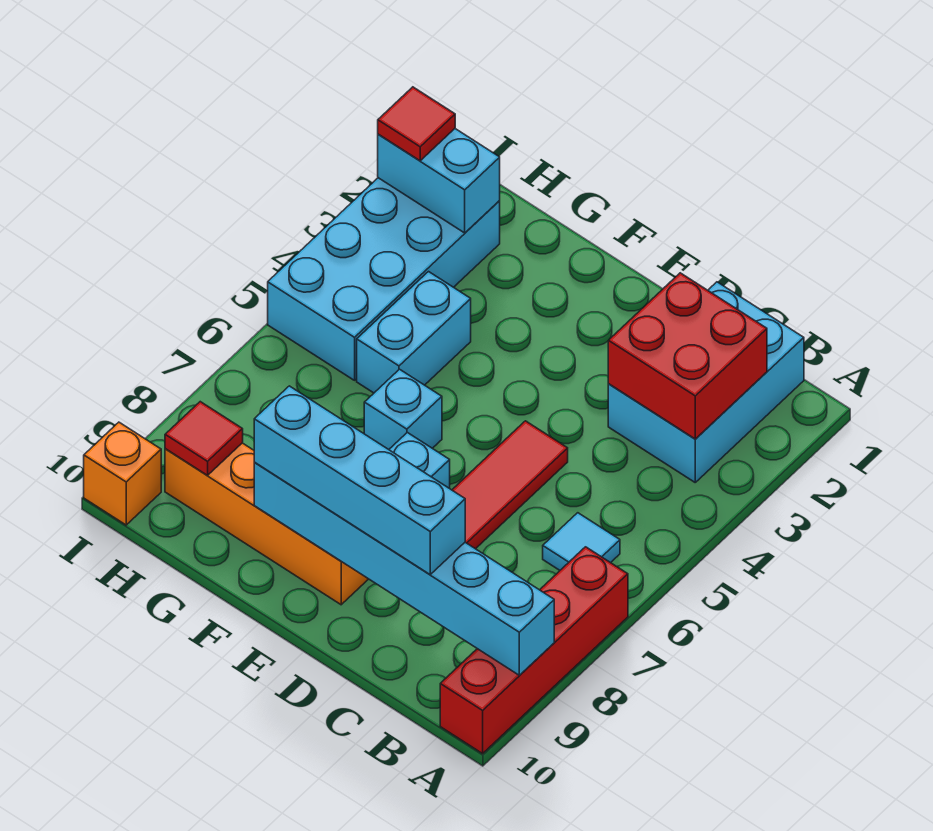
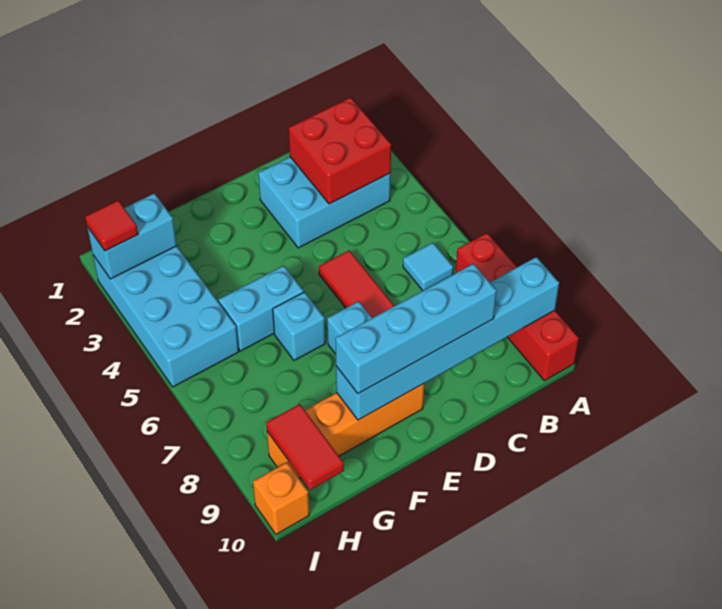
cyan brick B1:C3 level 1 -> cyan brick B2:D3 level 1
cyan brick G4:G5 level 1 -> cyan brick F5:G5 level 1
red tile H9 level 2 -> red tile H9:H10 level 2

